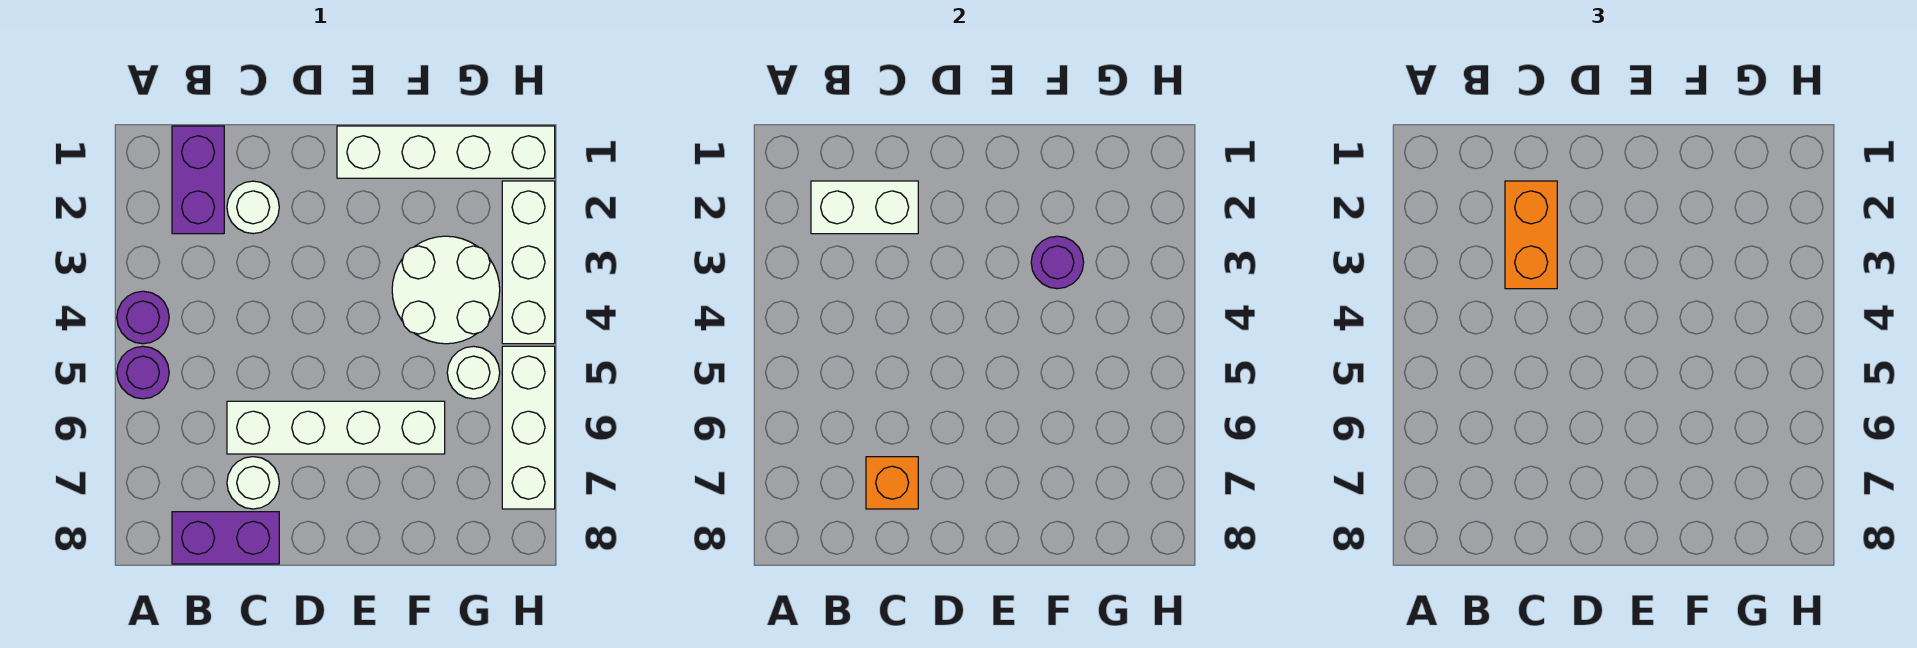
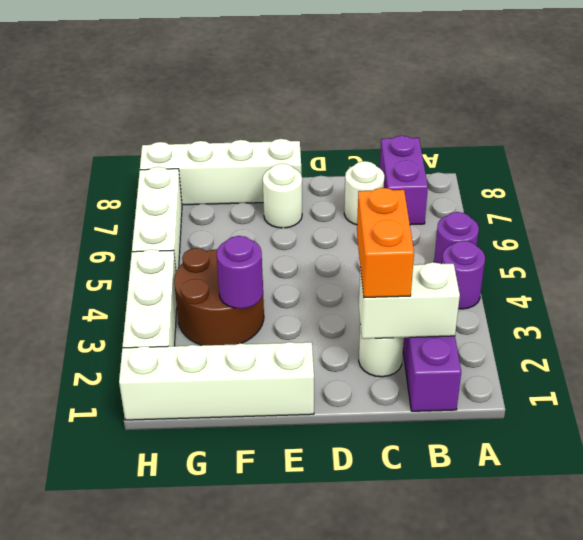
purple brick B8:C8 level 1 -> purple brick B7:B8 level 1
white brick C6:F6 level 1 -> white brick E8:H8 level 1
orange brick C7 level 2 -> none
white round brick F3:G4 level 1 -> brown round brick F3:G4 level 1
white round brick G5 level 1 -> white round brick E7 level 1

